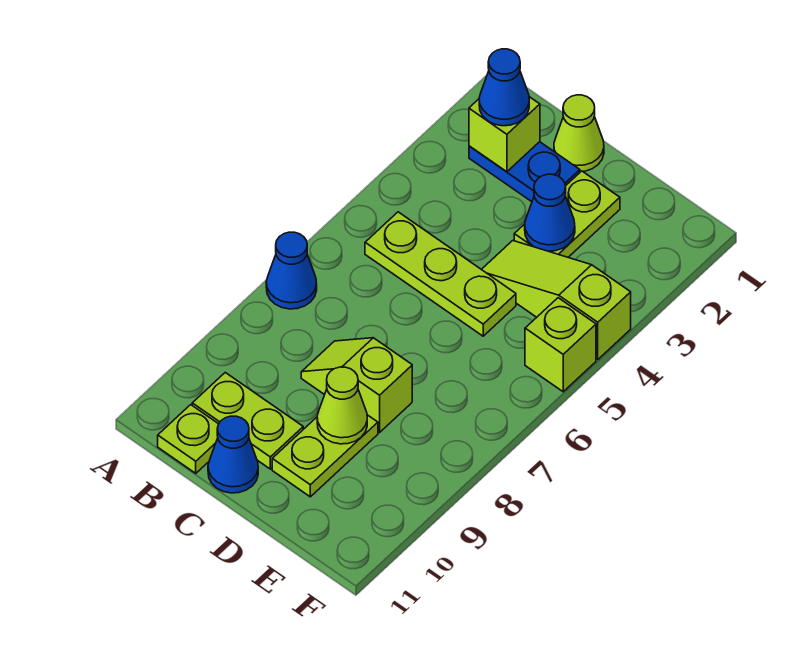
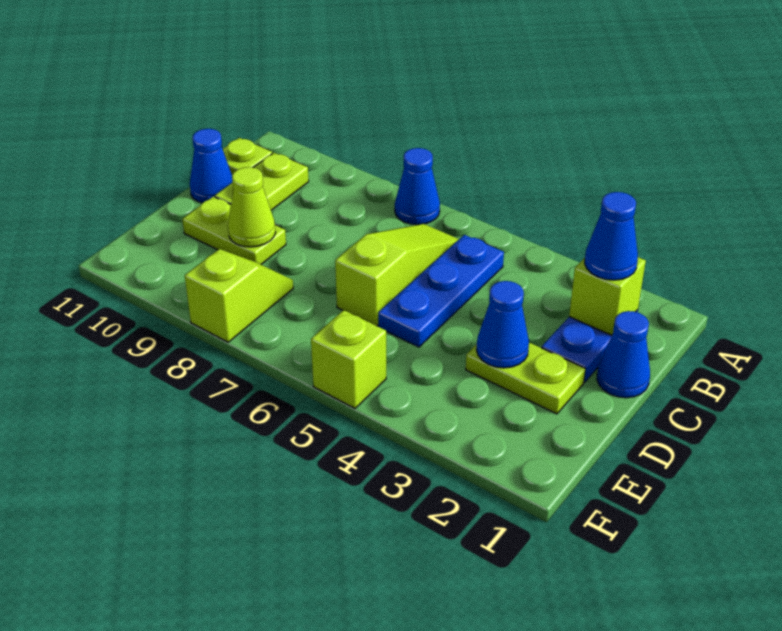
lime plate B5:D5 level 1 -> blue plate B5:D5 level 1
lime cone C1 level 1 -> blue cone C1 level 1
lime slope C8:D8 level 1 top D -> lime slope E8:F8 level 1 top F
lime slope D4:F4 level 1 top F -> lime slope B6:D6 level 1 top D

